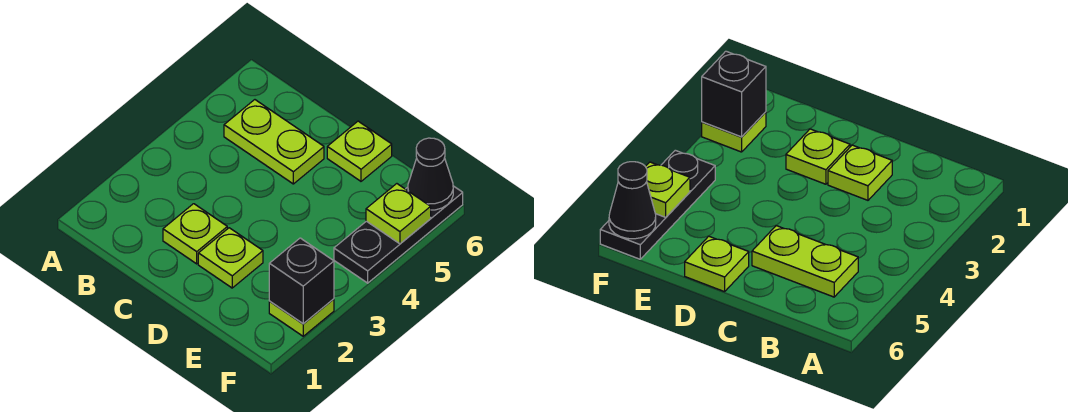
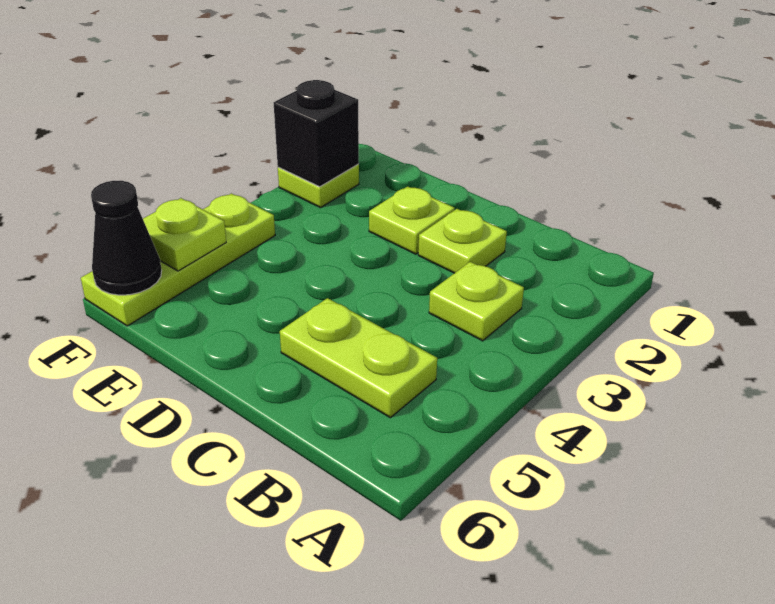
lime plate D6 level 1 -> lime plate B3 level 1
black plate F4:F6 level 1 -> lime plate F4:F6 level 1

